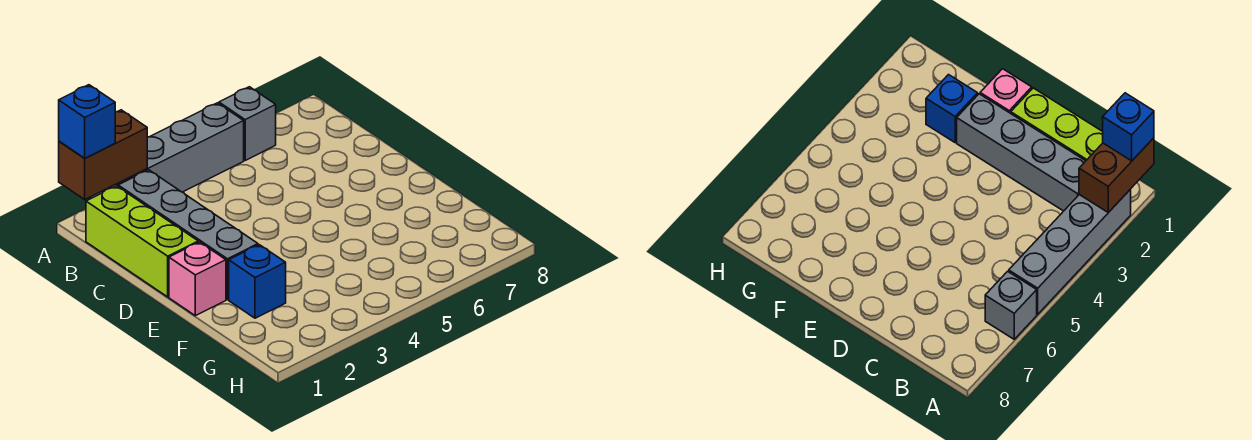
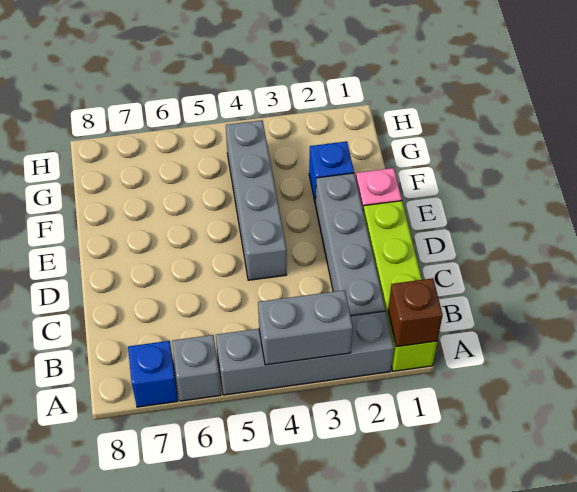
brown brick A1:A2 level 2 -> brown brick A1 level 2
blue brick A1 level 3 -> blue brick A7 level 1
none -> grey brick A3:A4 level 2
lime brick B1:D1 level 1 -> lime brick A1:D1 level 1
none -> grey brick D4:G4 level 1

